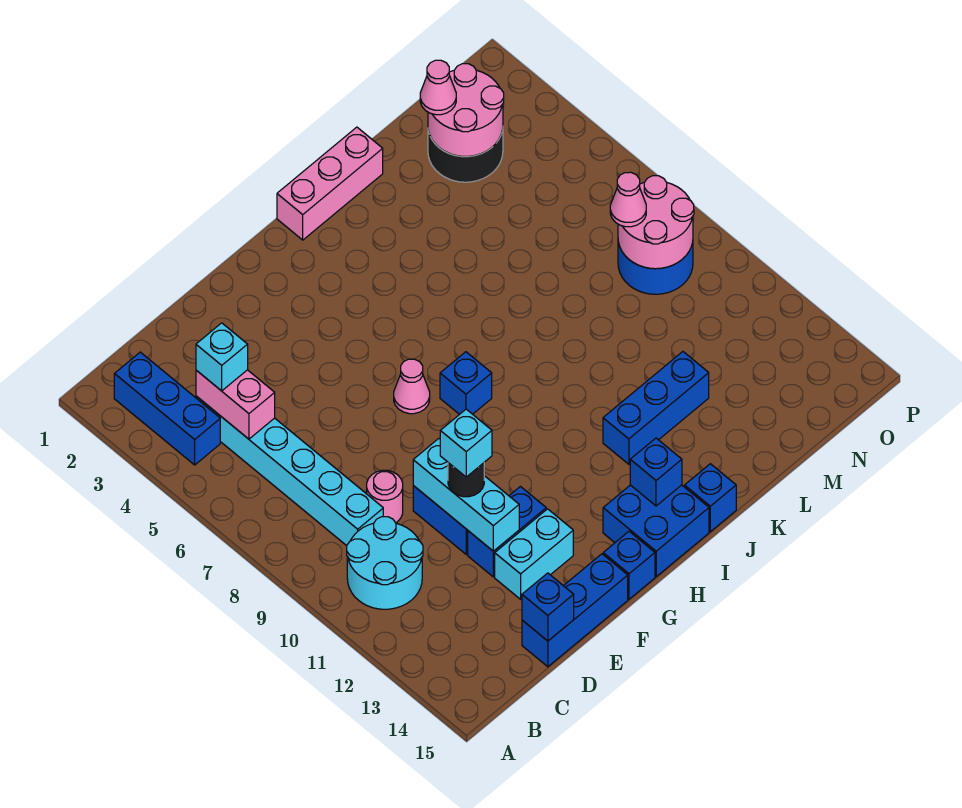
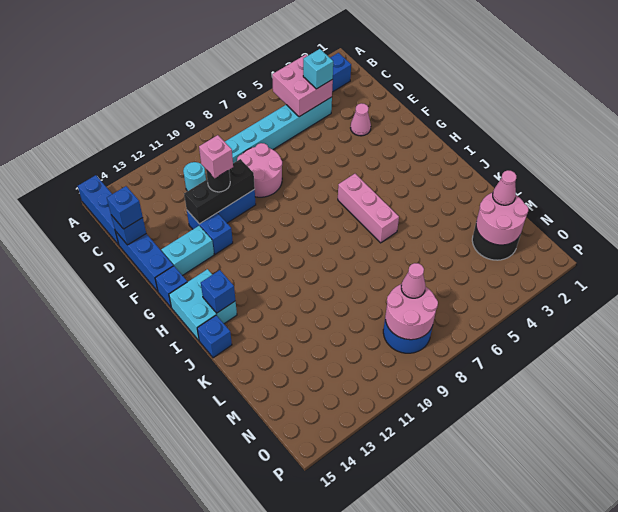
cyan round brick B10:C11 level 1 -> cyan round brick C11 level 1
pink brick C4:C5 level 2 -> pink brick B4:C5 level 2
pink round brick D9 level 1 -> pink round brick D8:E9 level 1
cyan brick E10:E12 level 2 -> black brick E10:E12 level 2
cyan brick E11 level 4 -> pink brick E11 level 4
cyan brick E13:F13 level 1 -> cyan brick F13:F14 level 1
pink cone G7 level 1 -> pink cone E3 level 1
blue brick H8 level 1 -> blue brick D15 level 3
blue brick H14:I15 level 1 -> cyan brick H14:I15 level 1
pink brick I1:K1 level 1 -> pink brick H6:J6 level 1
blue brick J12:L12 level 1 -> blue brick A15:C15 level 1

